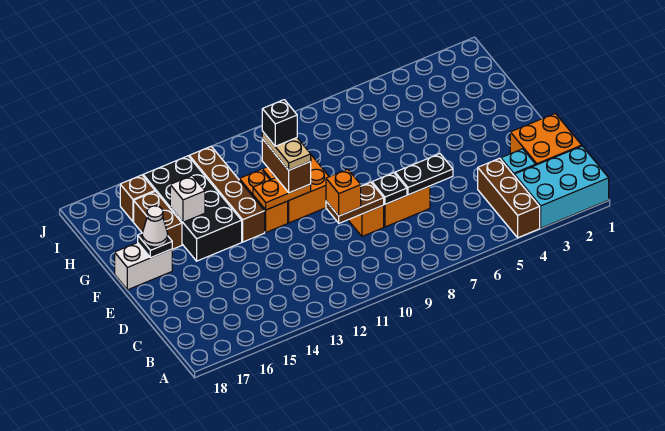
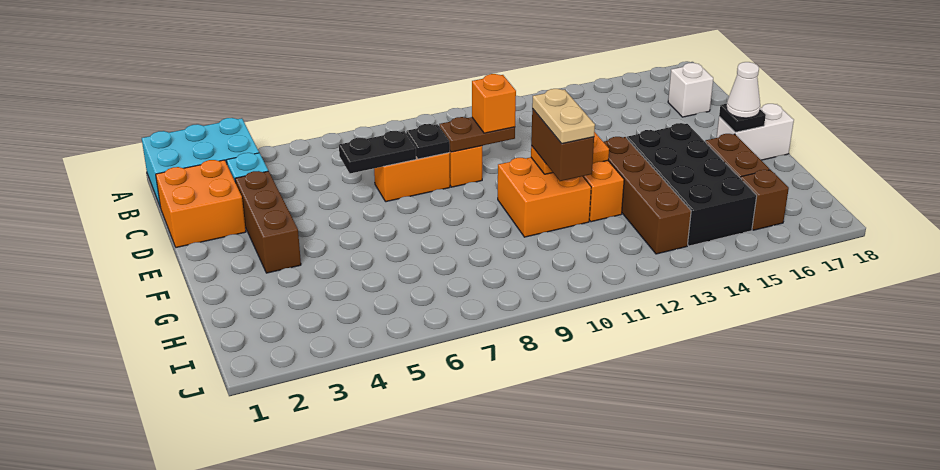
brown brick A4:C4 level 1 -> brown brick D3:F3 level 1
black brick G11 level 5 -> none
white brick G15 level 2 -> white brick C17 level 1

